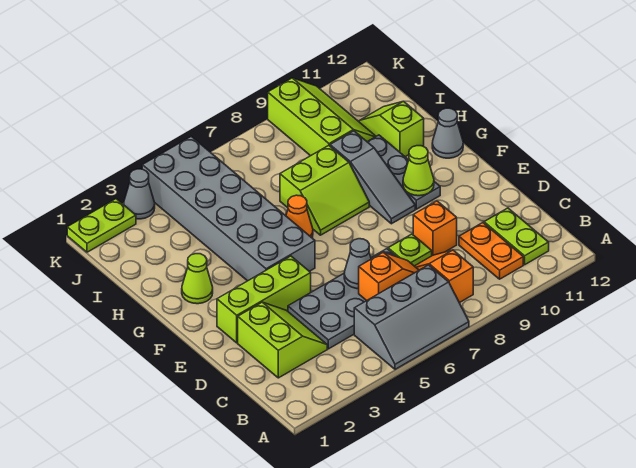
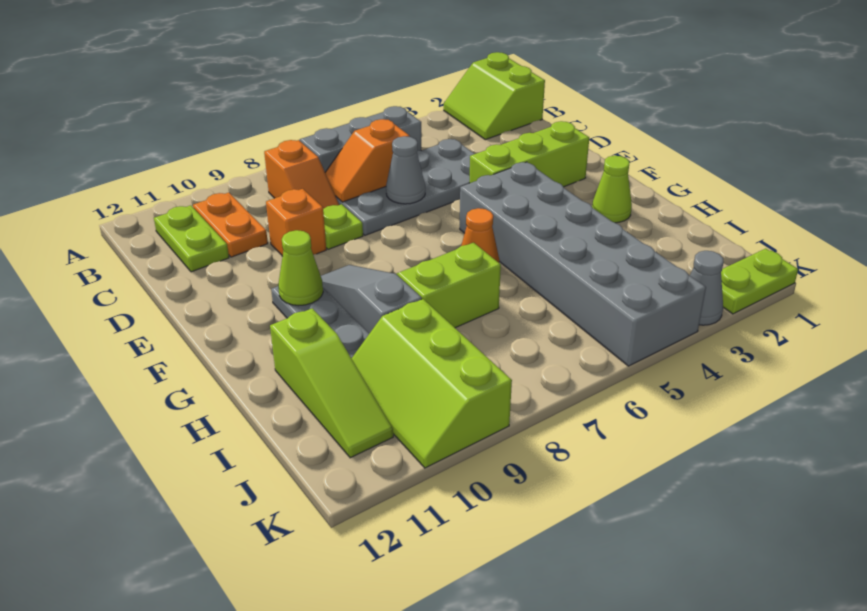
lime slope C2:D3 level 1 top 2 -> lime slope A1:B2 level 1 top 1
grey cone G12 level 1 -> none
lime slope H11:I11 level 1 top H -> lime slope H11:J11 level 1 top H

